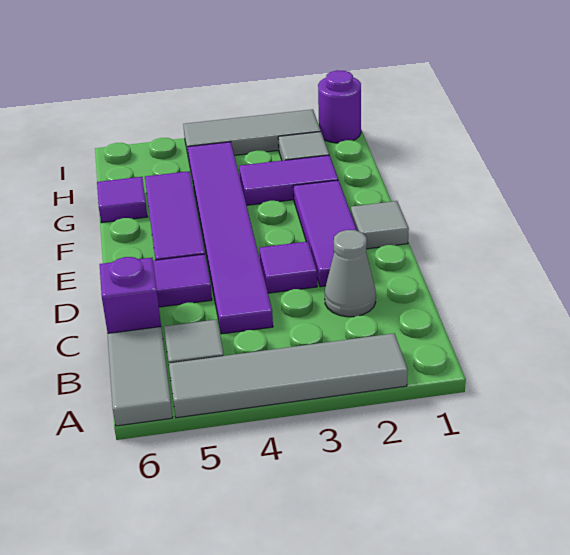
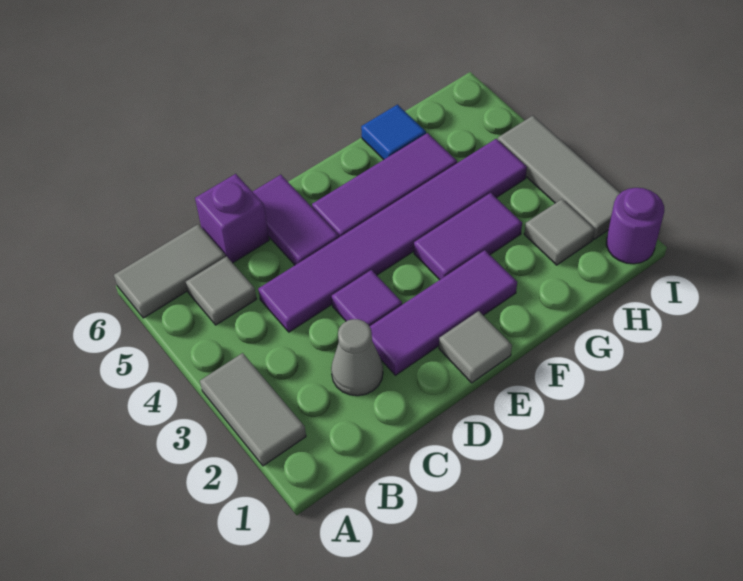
grey tile A2:A5 level 1 -> grey tile A2:A3 level 1
purple tile G2:G3 level 1 -> purple tile F3:G3 level 1
purple tile G6 level 1 -> blue tile G6 level 1

